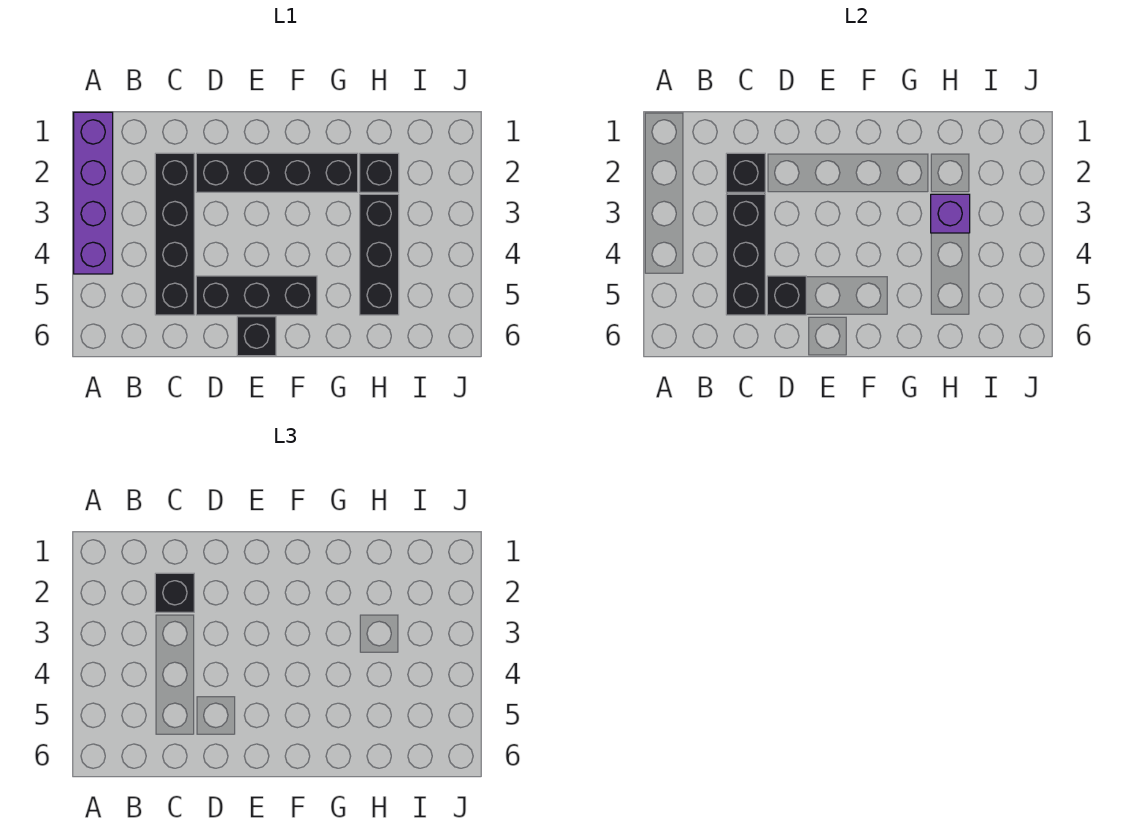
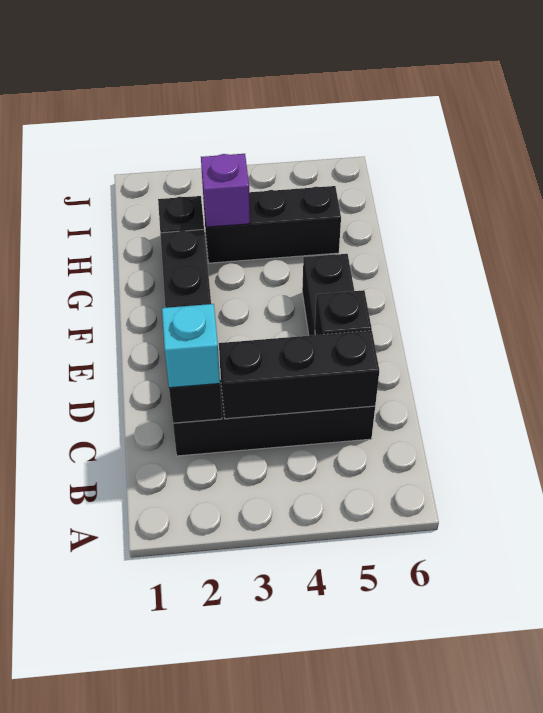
purple brick A1:A4 level 1 -> none
black brick C2 level 3 -> cyan brick C2 level 3
black brick E6 level 1 -> none

